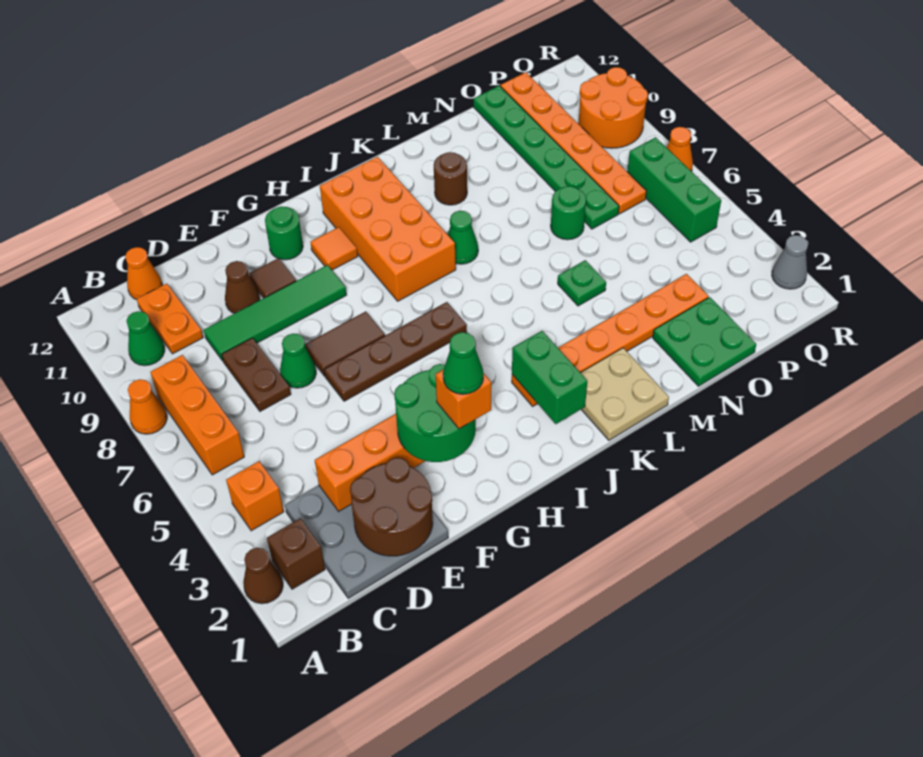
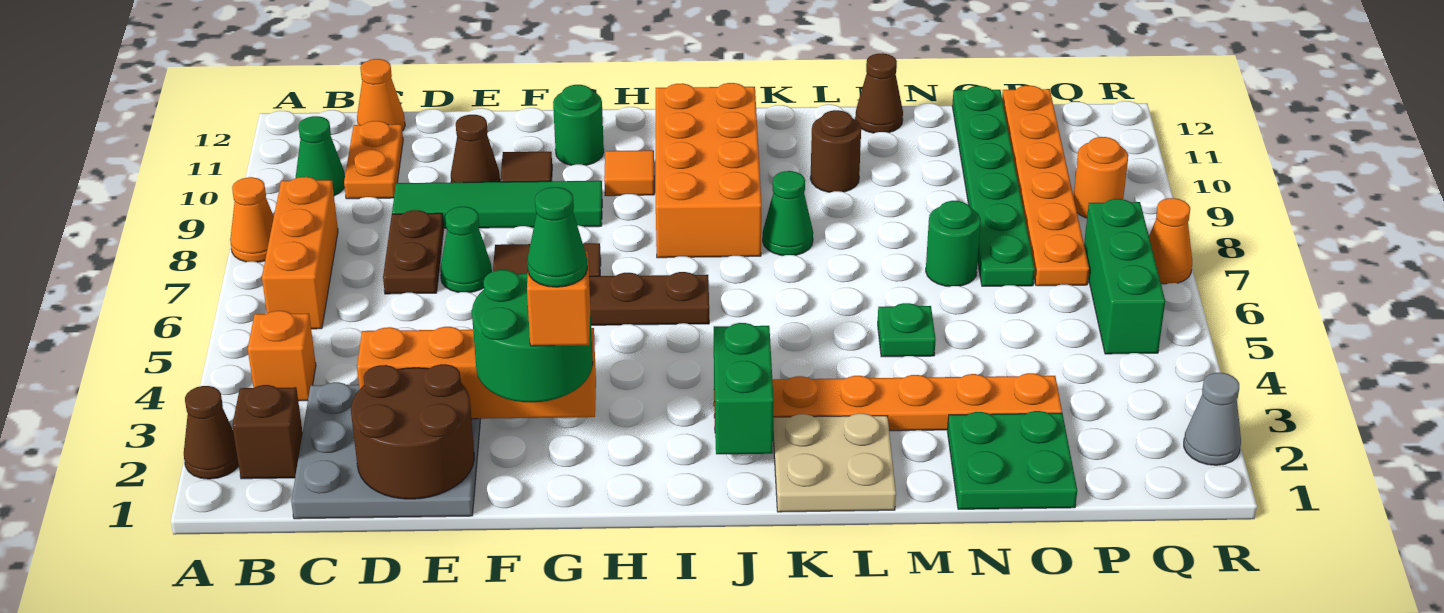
none -> brown cone M12 level 1
orange round brick Q9:R10 level 1 -> orange round brick Q9 level 1

